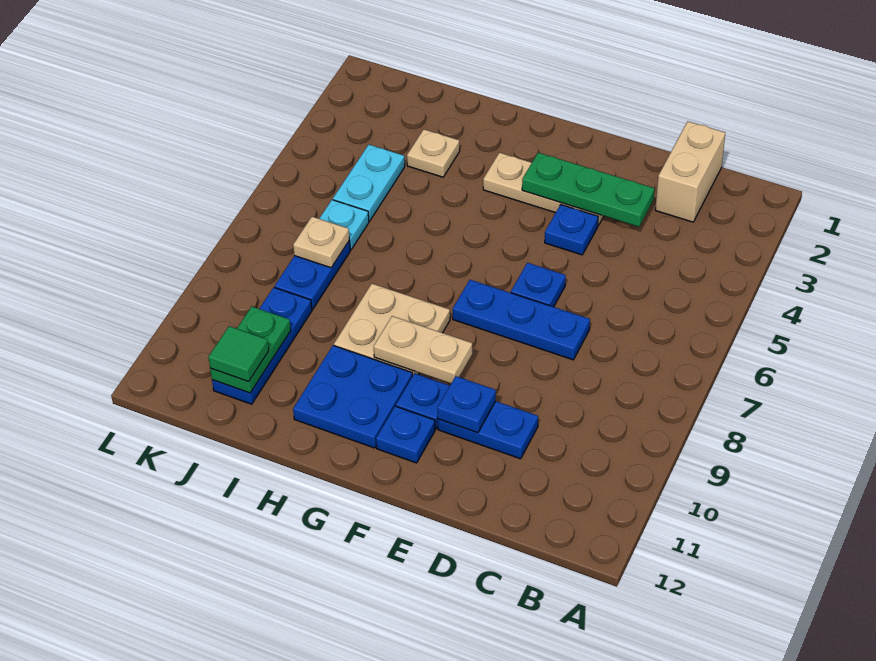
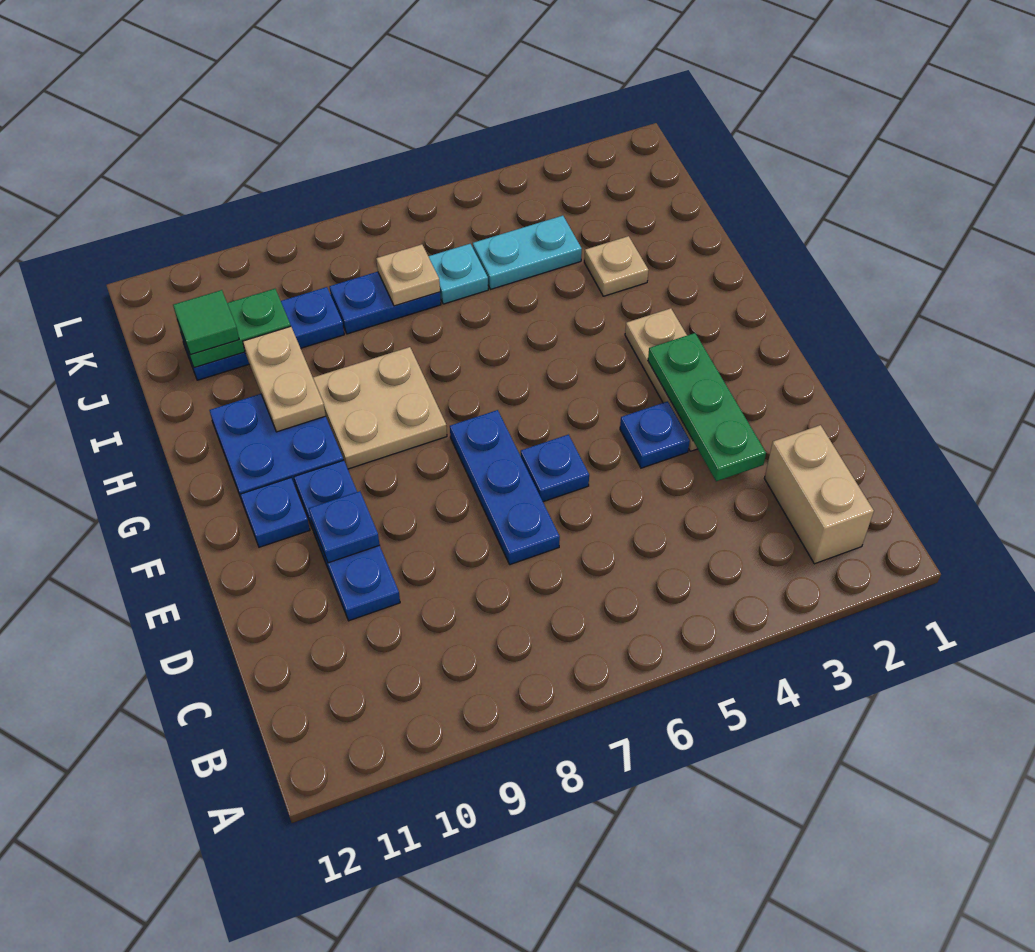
tan brick C1:C2 level 1 -> tan brick B2:C2 level 1
tan plate F9:G9 level 2 -> tan plate H10:I10 level 2

